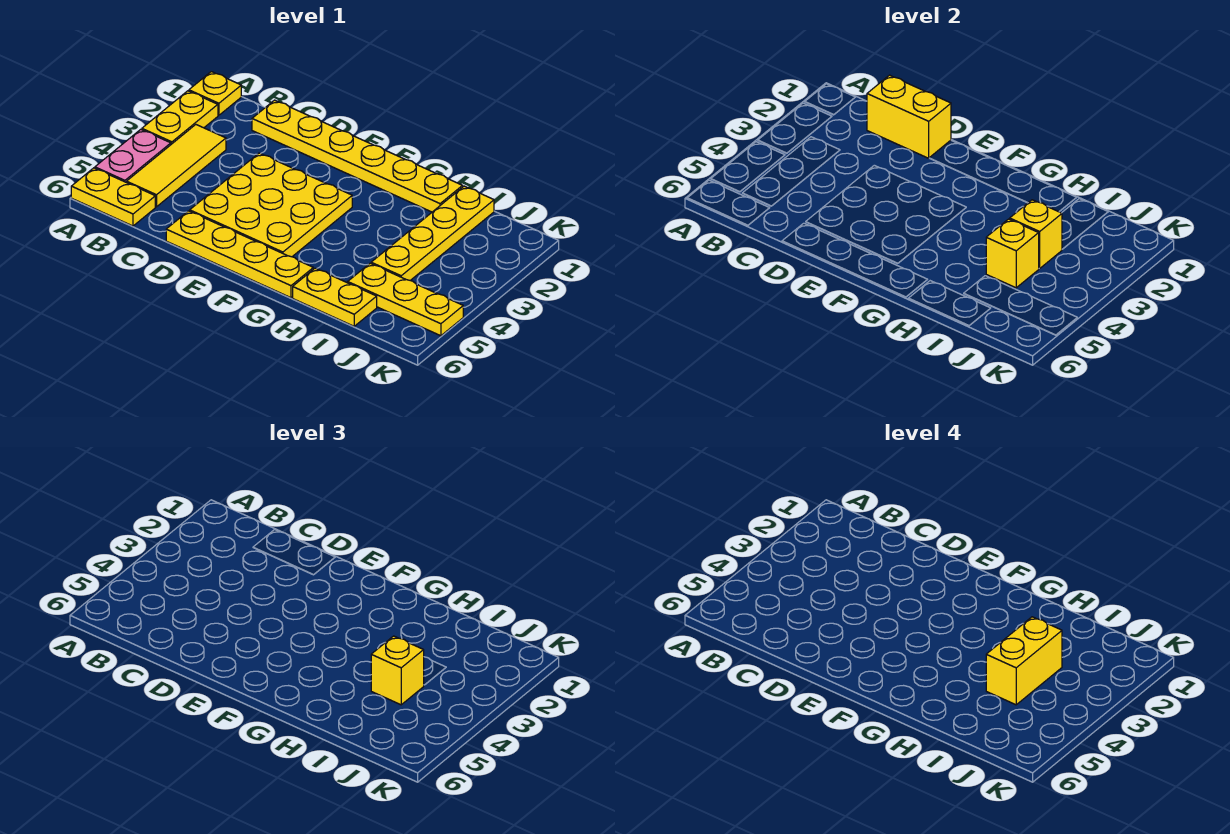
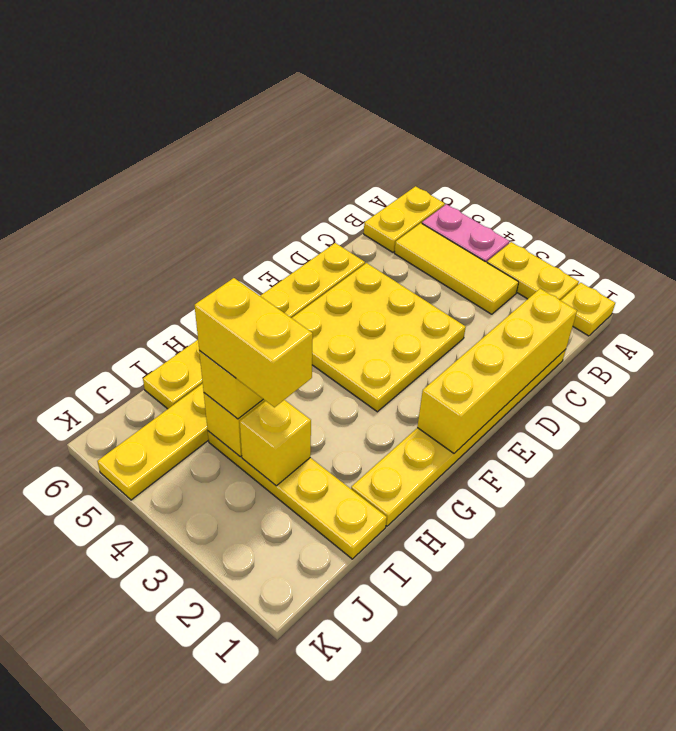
yellow brick C1:D1 level 2 -> yellow brick C1:F1 level 2

